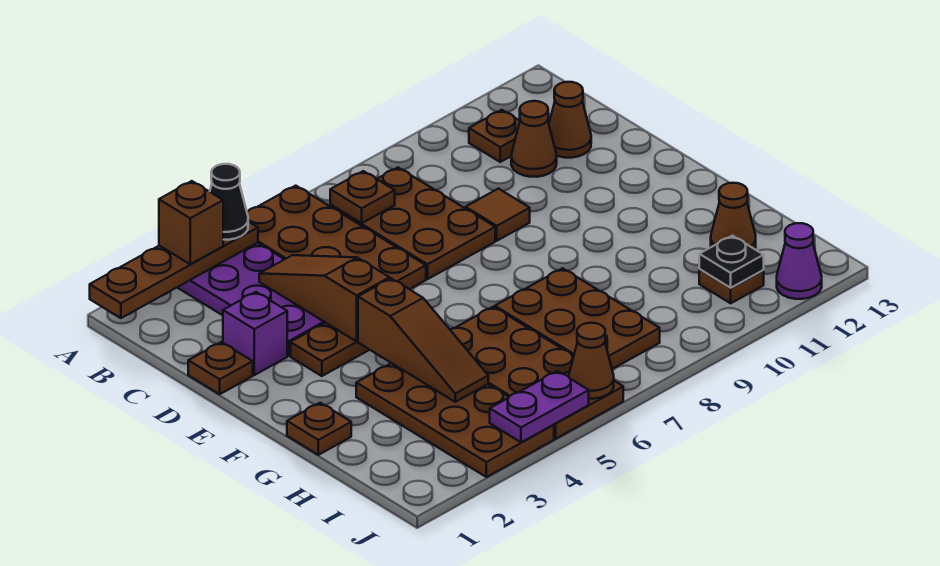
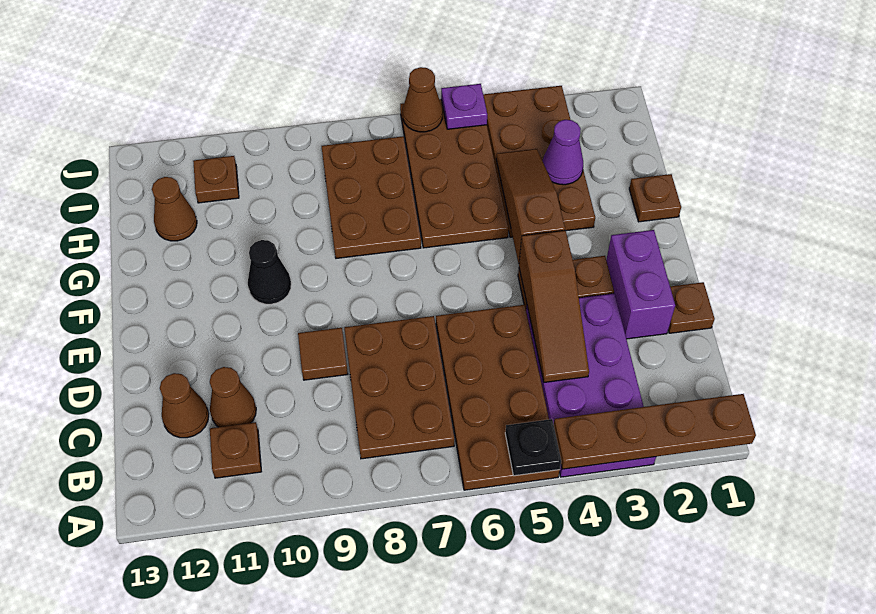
brown brick A3 level 3 -> none
black cone A4 level 3 -> black cone F10 level 1
brown plate B7 level 2 -> none
purple brick D2 level 1 -> purple brick D2:E2 level 1
black plate I11 level 2 -> black plate A5 level 2
purple plate J4:J5 level 2 -> purple plate J5 level 2
purple cone J12 level 1 -> purple cone H3 level 2

